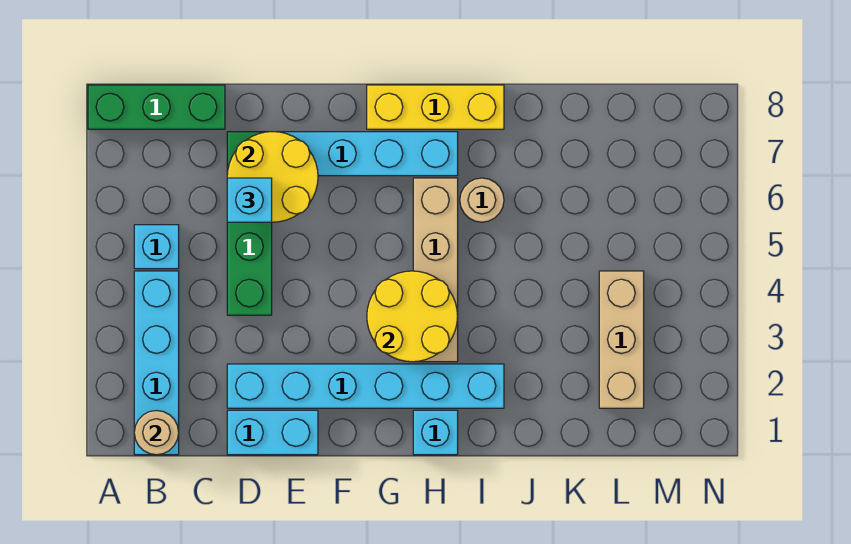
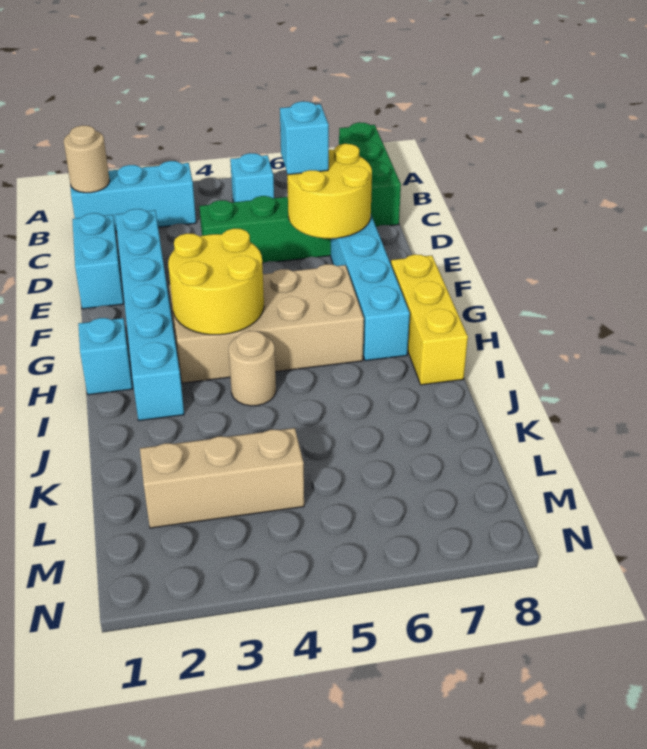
cyan brick B1:B4 level 1 -> cyan brick B1:B3 level 1
tan brick H3:H6 level 1 -> tan brick G3:H6 level 1
tan round brick I6 level 1 -> tan round brick I4 level 1

